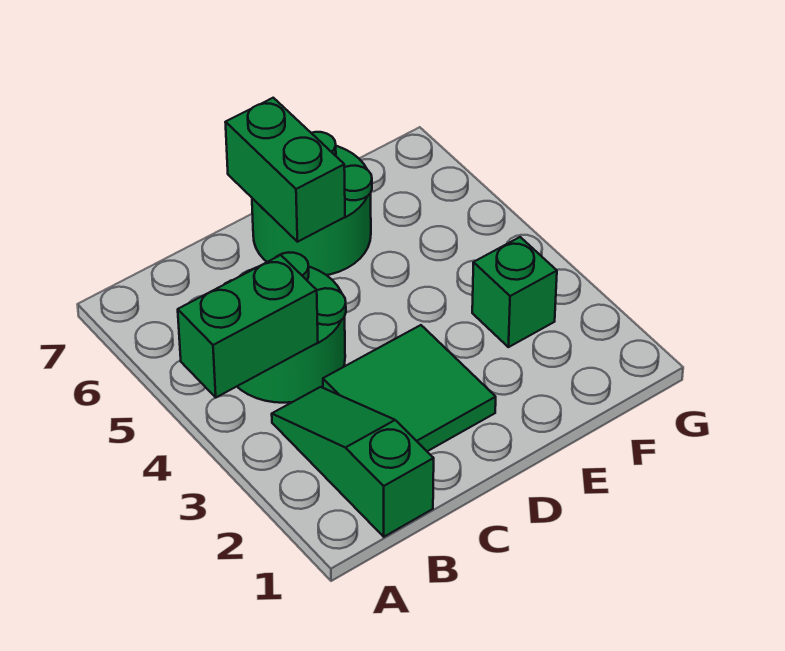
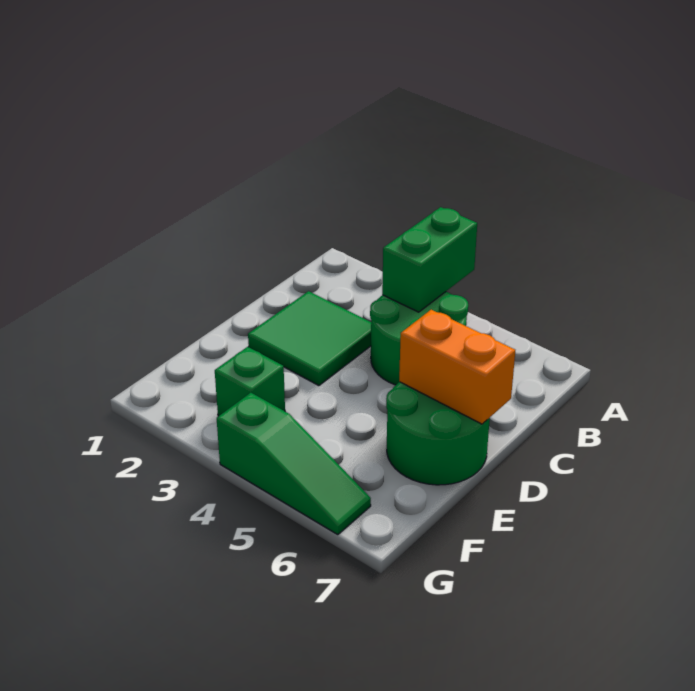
green slope B1:B3 level 1 top 1 -> green slope G4:G6 level 1 top 4
green brick D6:D7 level 2 -> orange brick D6:D7 level 2

